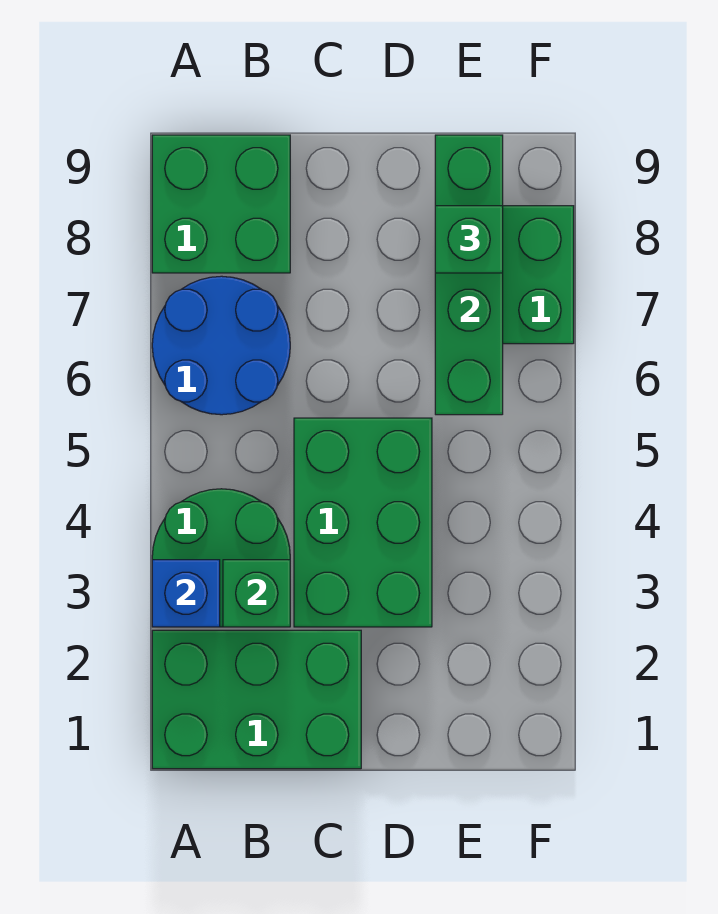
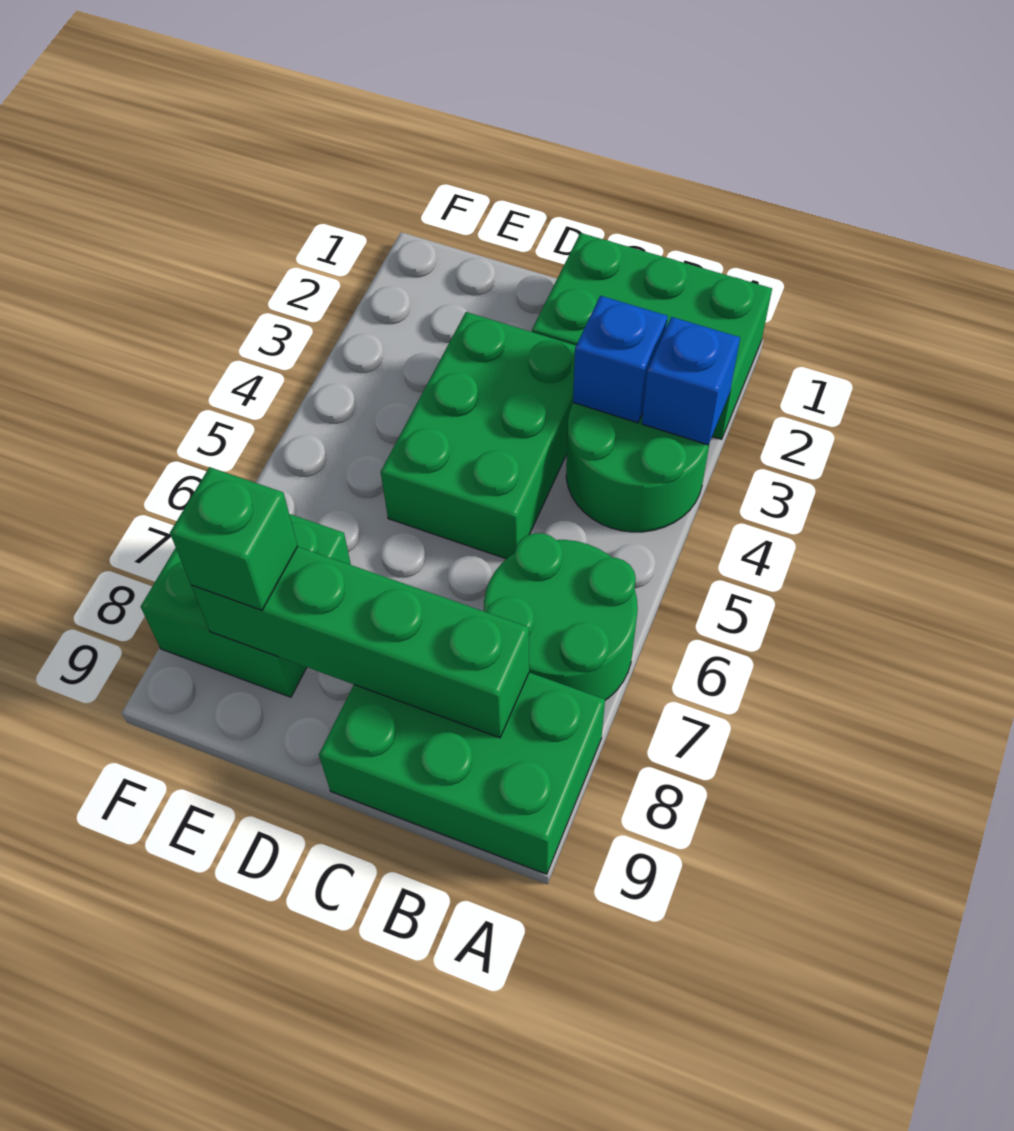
blue round brick A6:B7 level 1 -> green round brick A6:B7 level 1
green brick A8:B9 level 1 -> green brick A8:C9 level 1
green brick B3 level 2 -> blue brick B3 level 2
green brick E6:E9 level 2 -> green brick B8:E8 level 2

